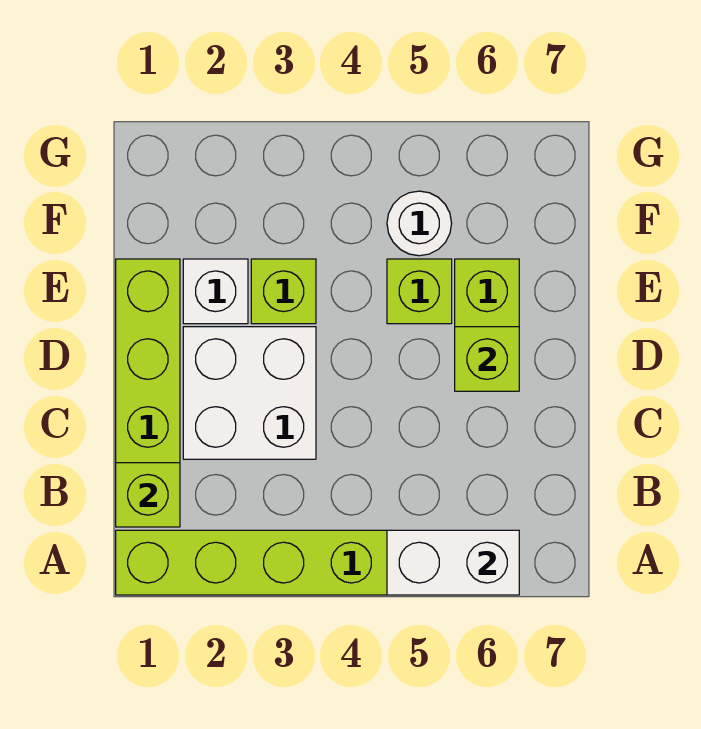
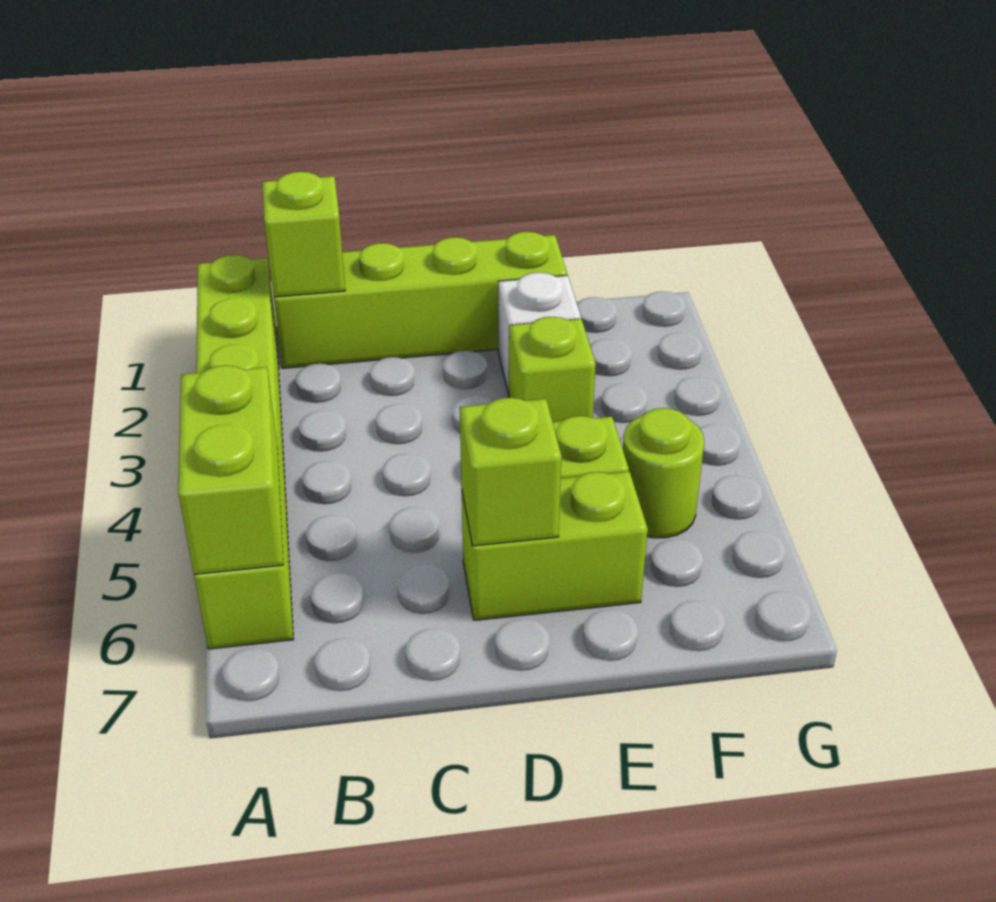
white brick A5:A6 level 2 -> lime brick A5:A6 level 2
white brick C2:D3 level 1 -> none
white round brick F5 level 1 -> lime round brick F5 level 1

